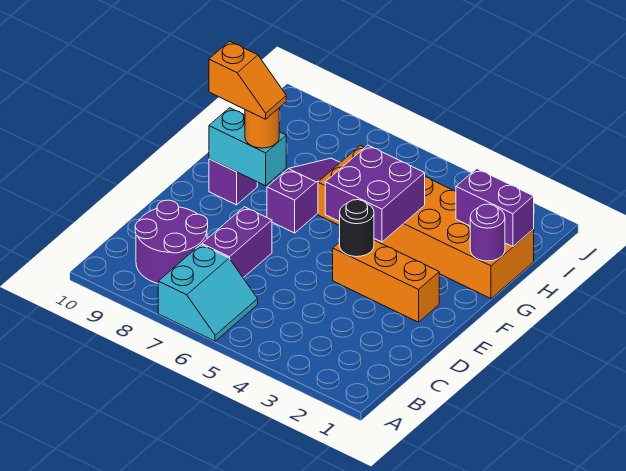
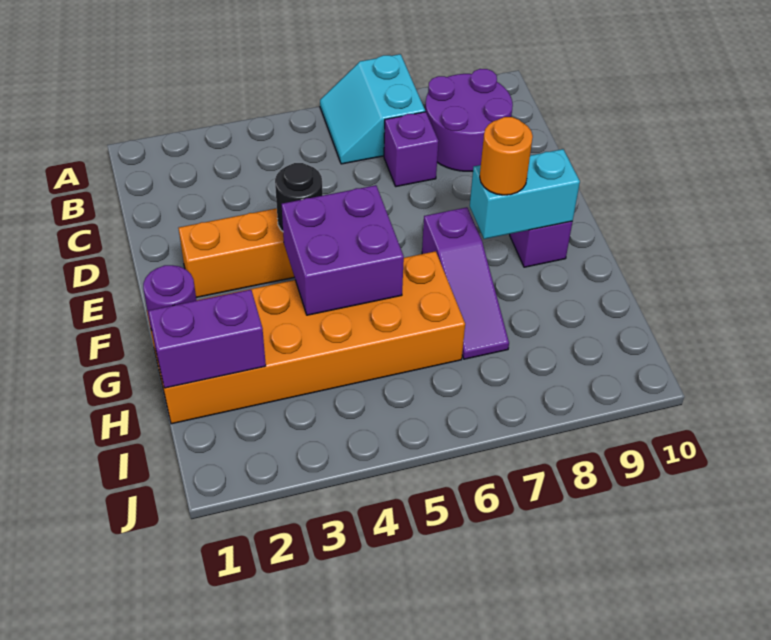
purple brick C7:D7 level 1 -> purple brick C7 level 1
orange slope F8:F9 level 4 top 9 -> none

